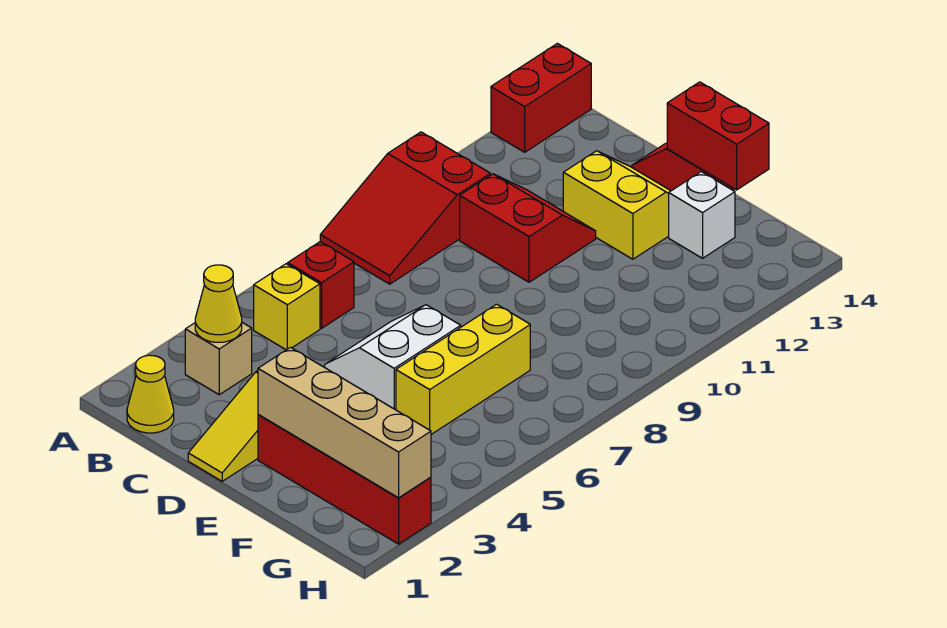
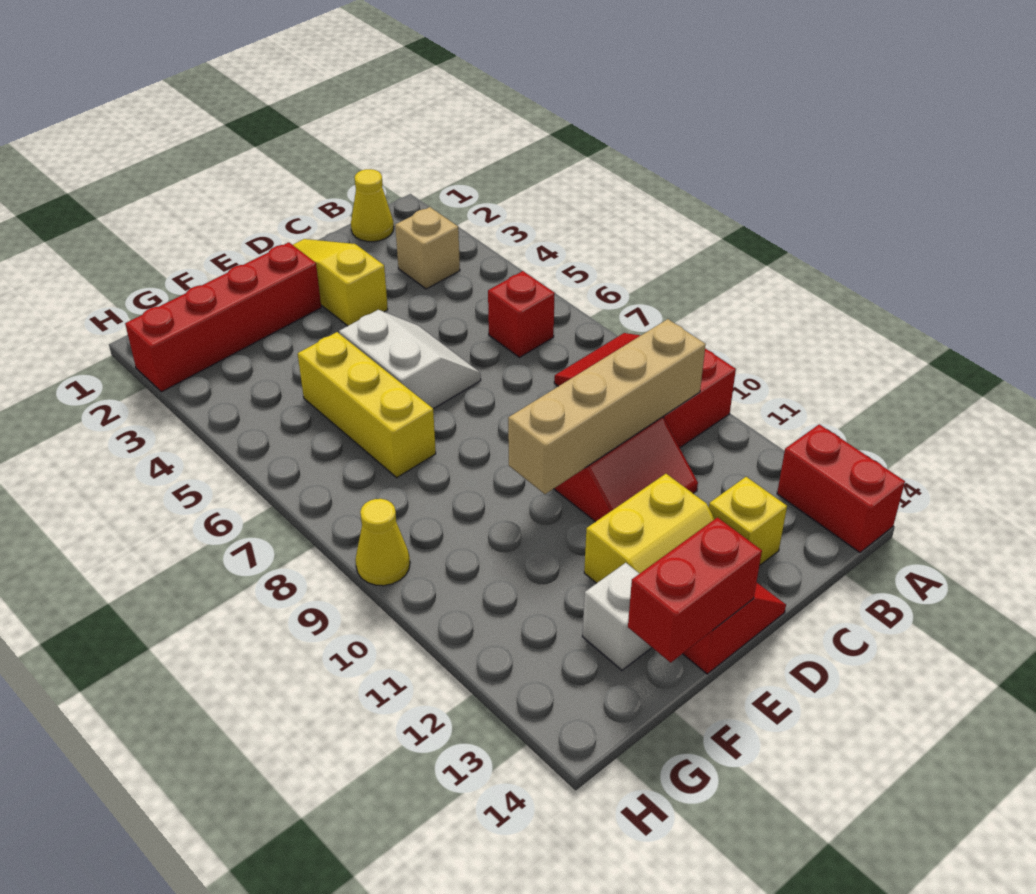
yellow cone B3 level 2 -> yellow cone H9 level 1
yellow brick B5 level 1 -> yellow brick C13 level 1
tan brick E2:H2 level 2 -> tan brick B10:E10 level 2

